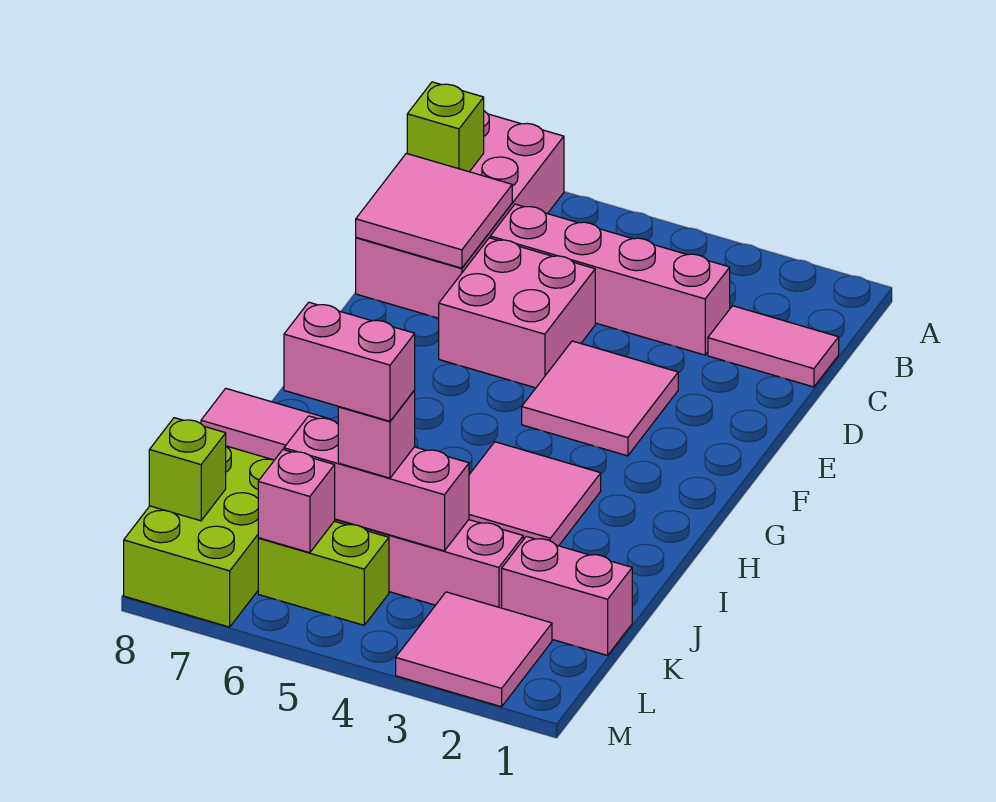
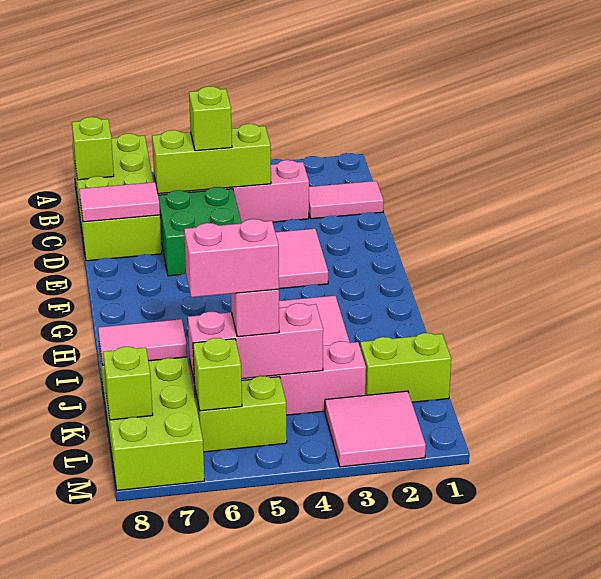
pink brick A7:D8 level 1 -> lime brick A7:D8 level 1
none -> lime brick C4:C6 level 2
none -> lime brick C5 level 3
pink tile C7:D8 level 2 -> pink tile D7:D8 level 2
pink brick D5:E6 level 1 -> green brick D5:E6 level 1
pink brick K1:K2 level 1 -> lime brick K1:K2 level 1
pink brick L6 level 2 -> lime brick L6 level 2

